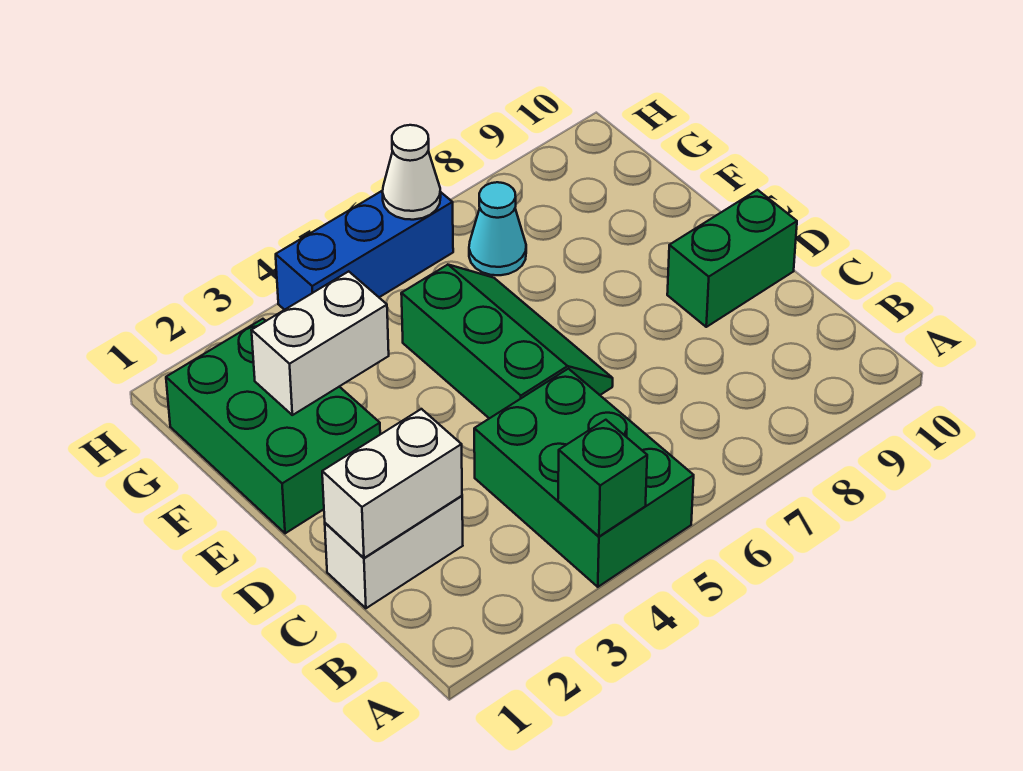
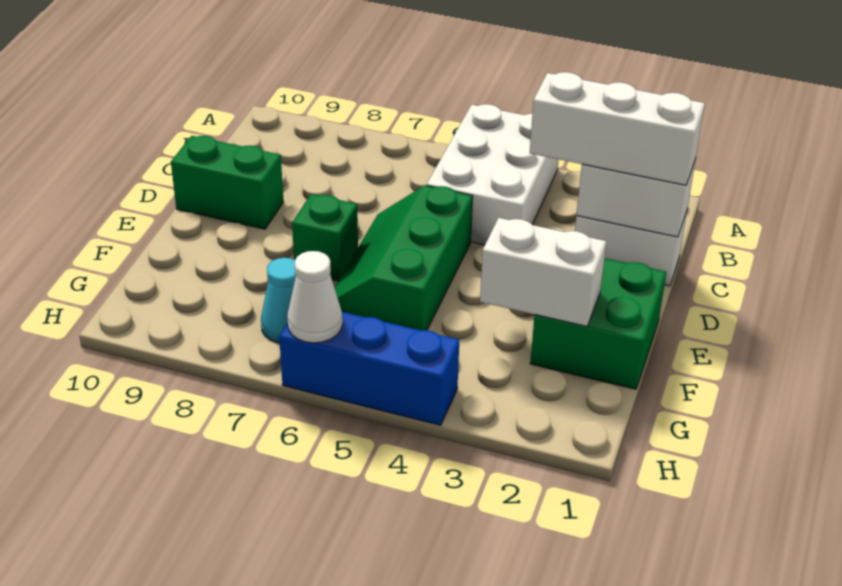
green brick A4:C5 level 1 -> white brick A4:C5 level 1
green brick A4 level 2 -> green brick E7 level 1
none -> white brick C1:C3 level 3
green brick E1:G2 level 1 -> green brick E1:F2 level 1

